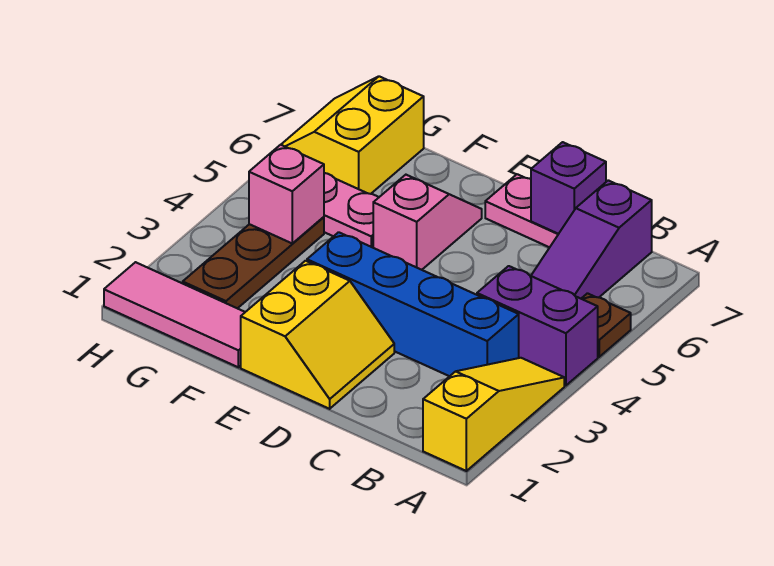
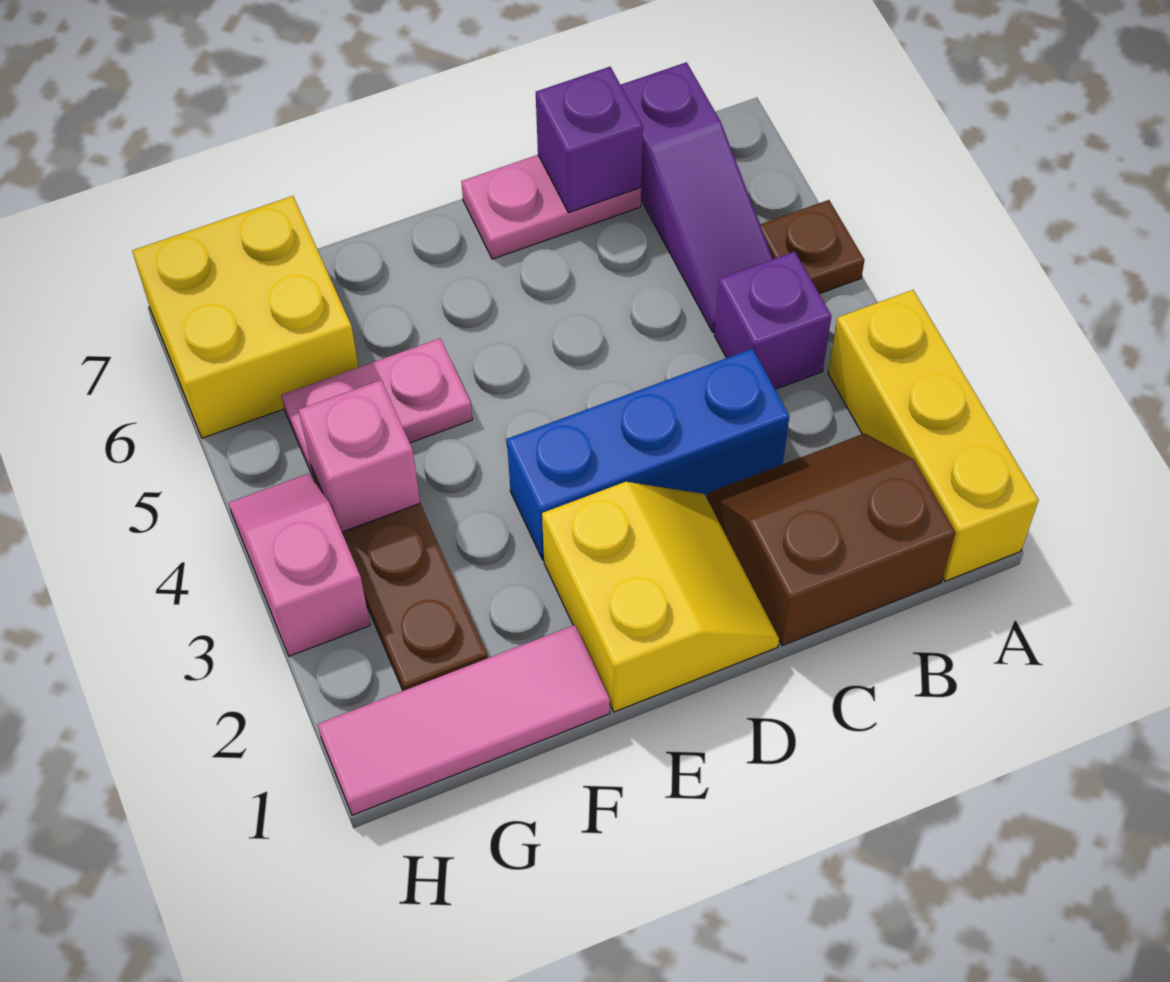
yellow slope A1:A3 level 1 top 1 -> yellow brick A1:A3 level 1
purple brick A4:B4 level 1 -> purple brick B4 level 1
none -> brown slope B1:C2 level 1 top 1
blue brick B3:E3 level 1 -> blue brick C3:E3 level 1
pink slope E5:E6 level 1 top 5 -> pink slope H3:H4 level 1 top 3
yellow slope G6:H7 level 1 top G -> yellow brick G6:H7 level 1

